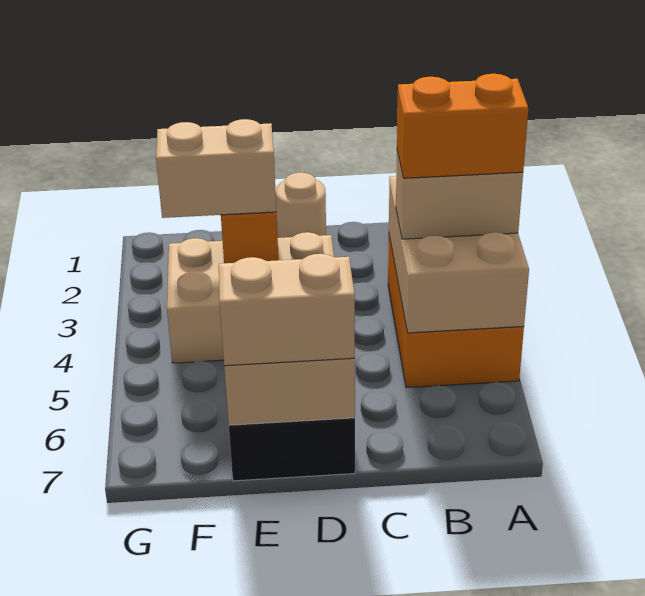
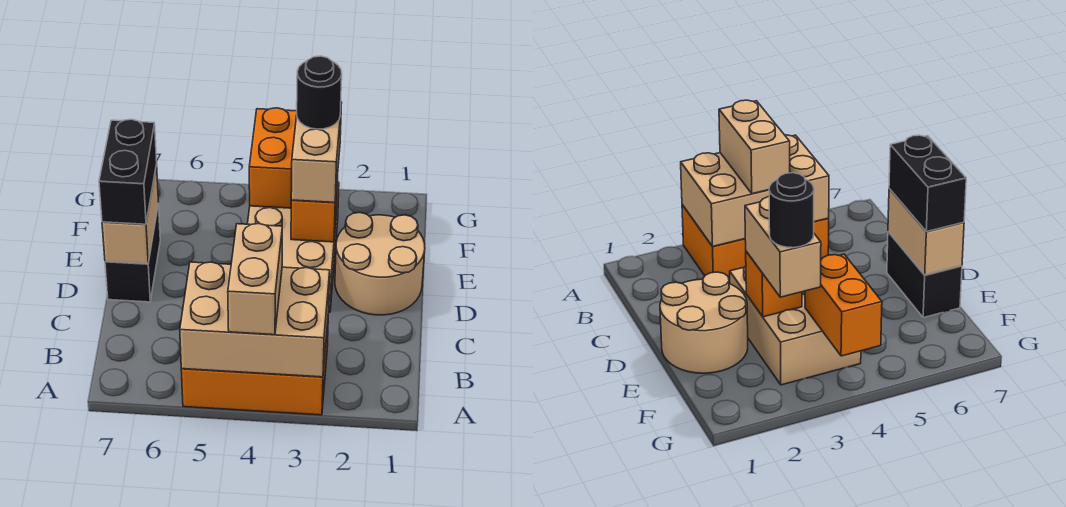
orange brick A4:B4 level 4 -> orange brick F4:G4 level 2
tan round brick D1 level 1 -> tan round brick D1:E2 level 1
tan brick D7:E7 level 3 -> black brick D7:E7 level 3
none -> black round brick F3 level 4

